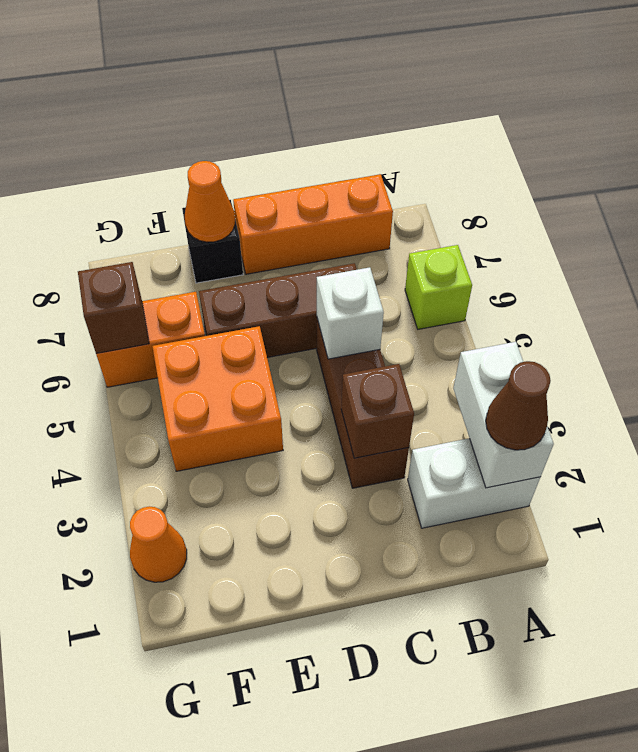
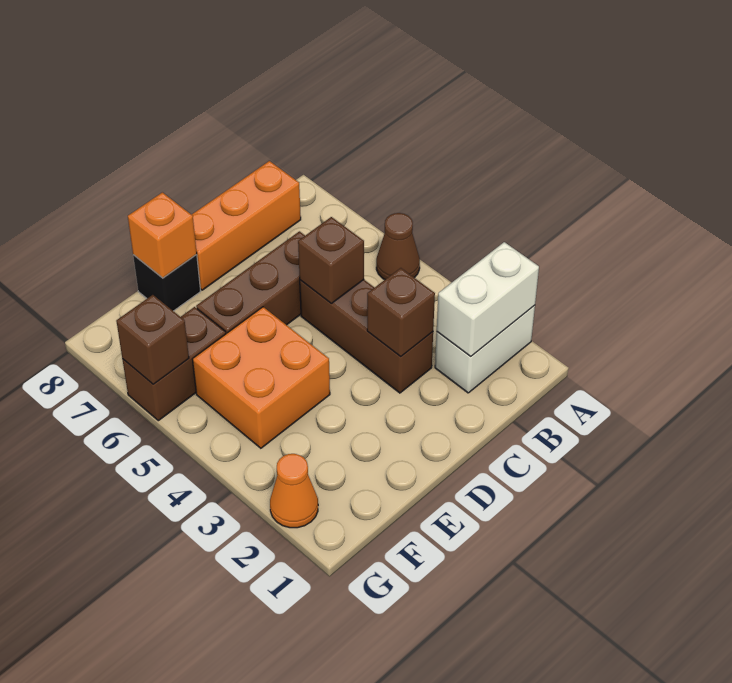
white brick A2:A3 level 2 -> white brick A2:B2 level 2
brown cone A2 level 3 -> brown cone A5 level 1
lime brick A6 level 1 -> none
white brick C5 level 2 -> brown brick C5 level 2
orange cone E8 level 2 -> orange brick E8 level 2
orange brick F6:G6 level 1 -> brown brick F6:G6 level 1

